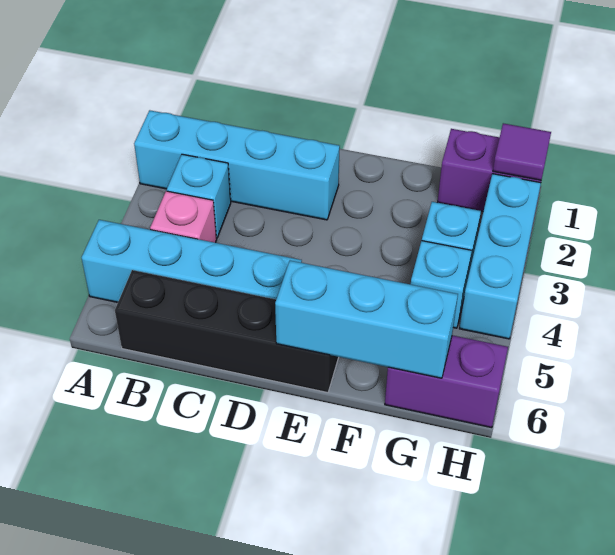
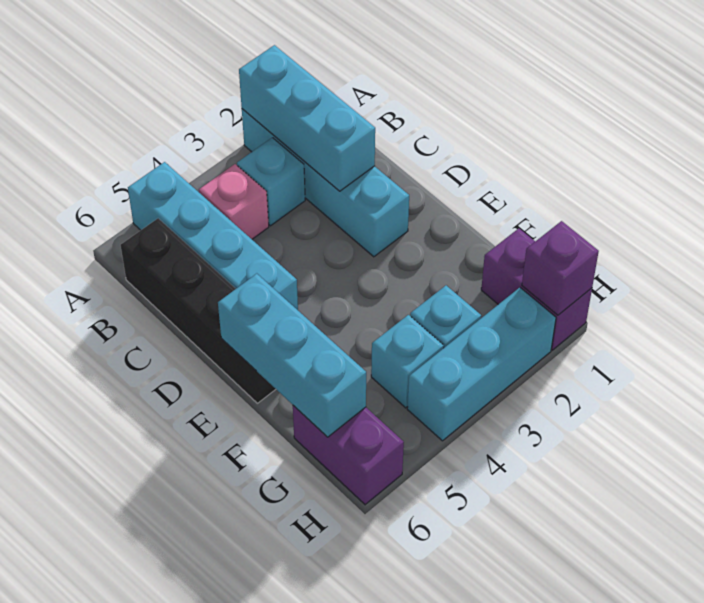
none -> cyan brick A2:C2 level 2
purple tile H1 level 2 -> purple brick H1 level 2

